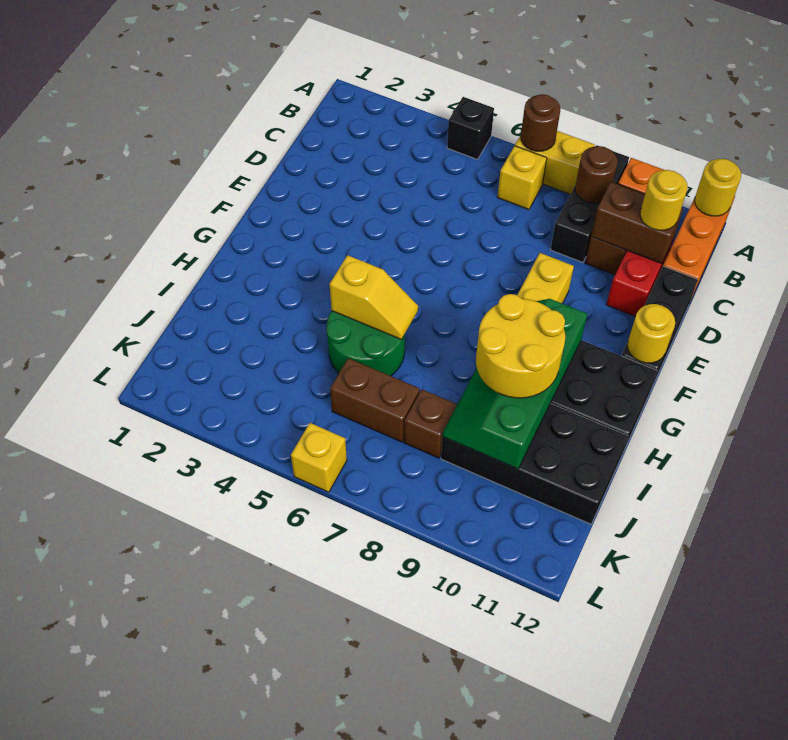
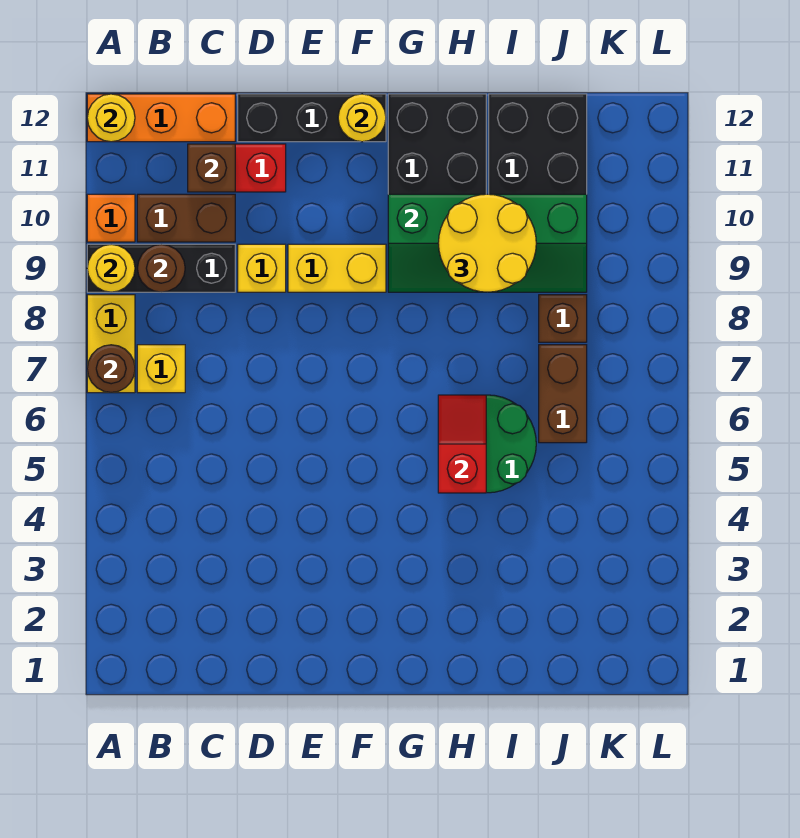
black brick A5 level 1 -> none
brown brick C10:C11 level 2 -> brown brick C11 level 2
yellow round brick C11 level 3 -> yellow round brick A9 level 2
yellow slope H5:H6 level 2 top 5 -> red slope H5:H6 level 2 top 5
yellow brick L6 level 1 -> yellow brick D9 level 1

